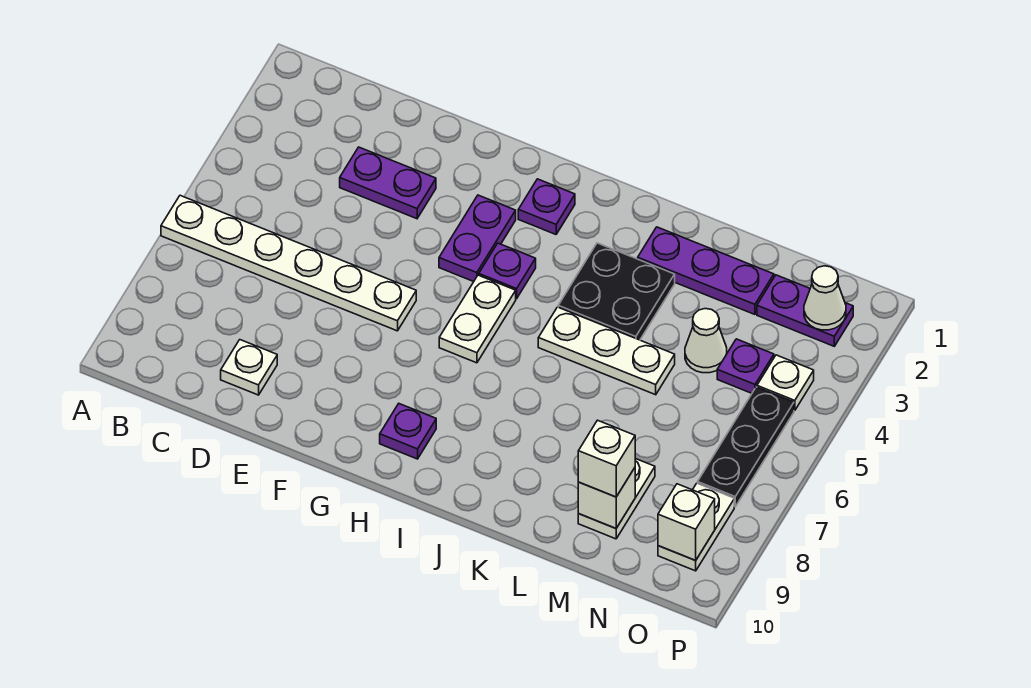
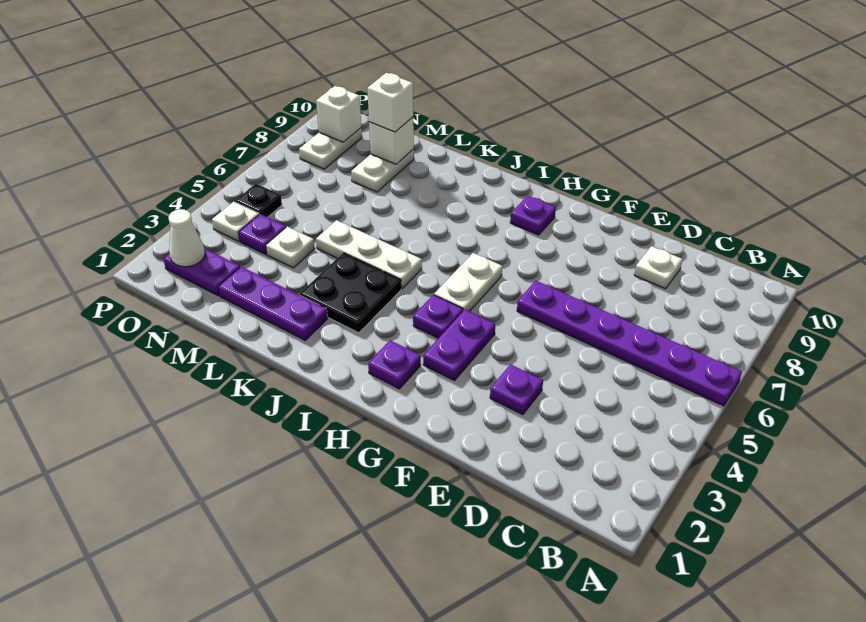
white plate A6:F6 level 1 -> purple plate A6:F6 level 1
purple plate D3:E3 level 1 -> purple plate E3 level 1
white cone M4 level 1 -> white plate M4 level 1
black plate O5:O7 level 1 -> black plate O5 level 1

